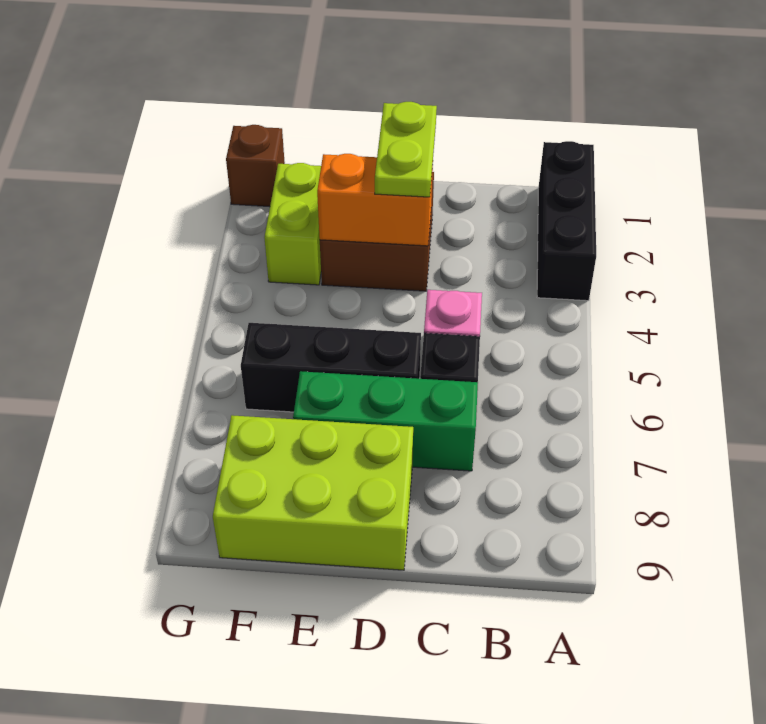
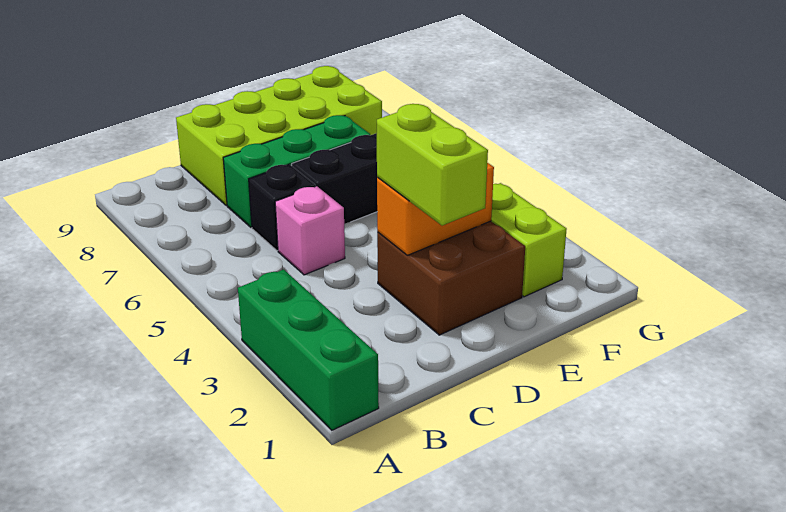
black brick A1:A3 level 1 -> green brick A1:A3 level 1
lime plate D2:D3 level 3 -> lime brick D2:D3 level 3
lime brick D8:F9 level 1 -> lime brick C8:F9 level 1
brown brick G1 level 1 -> none

